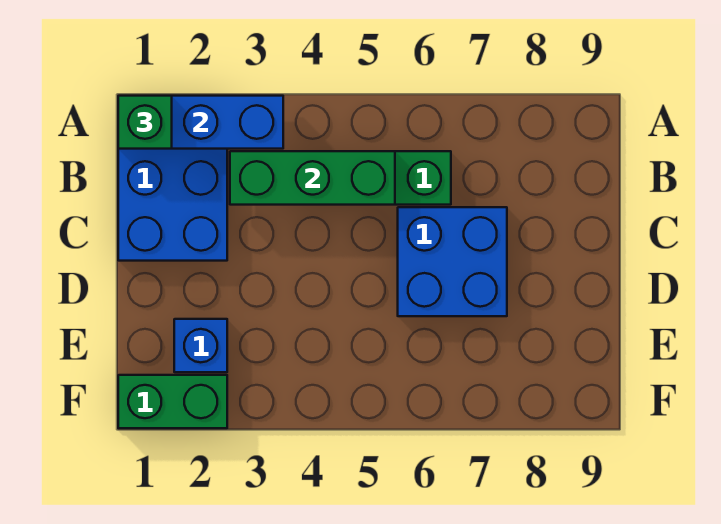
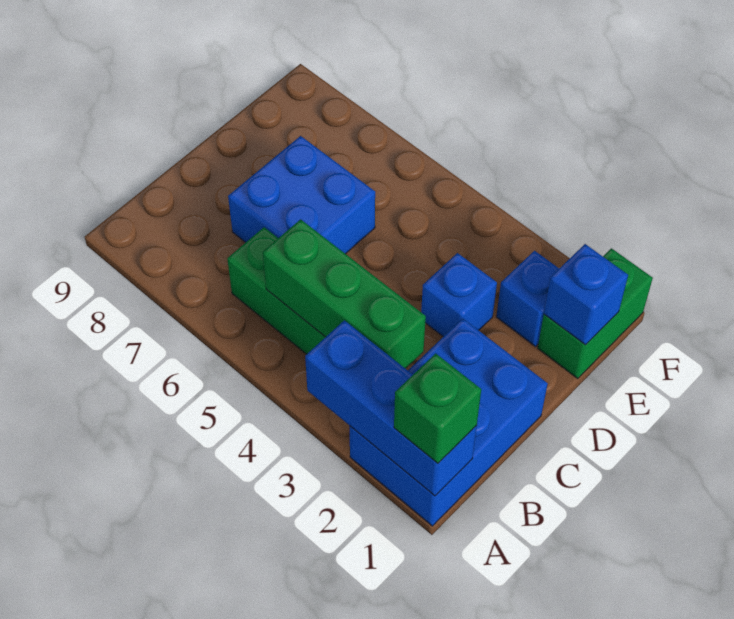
none -> blue brick D3 level 1
none -> blue brick E1 level 2
green brick F1:F2 level 1 -> green brick E1:F1 level 1

